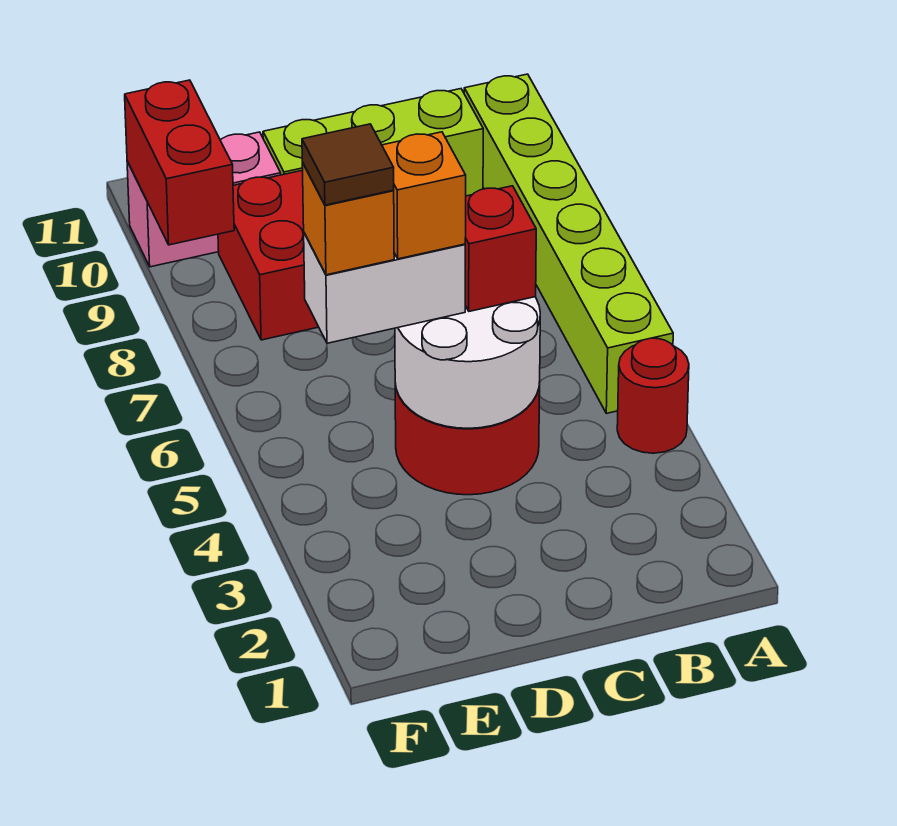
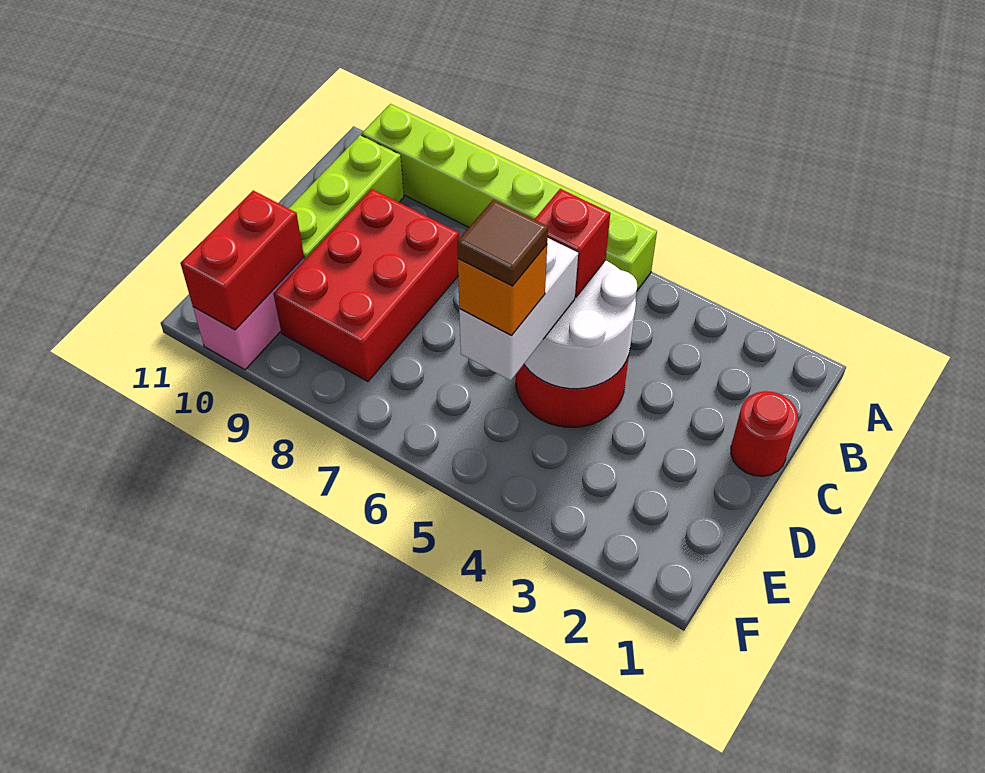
red round brick A4 level 1 -> red round brick C1 level 1
orange brick D5 level 4 -> none
red brick F9:F10 level 2 -> red brick E10:F10 level 2

